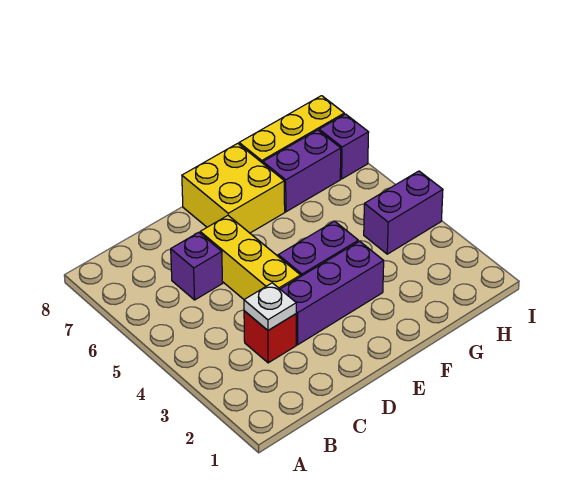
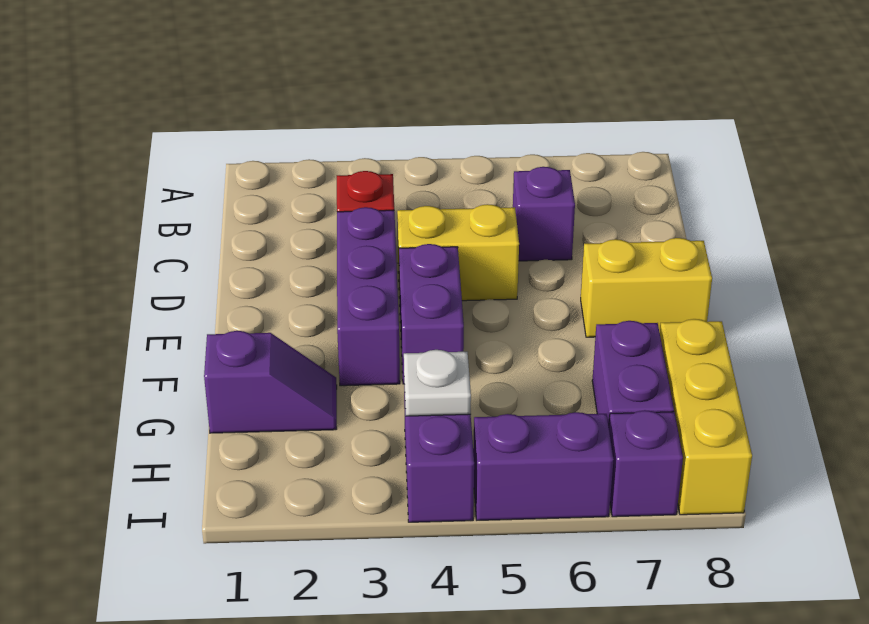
white plate C3 level 2 -> white plate H4 level 2
yellow brick D4:D6 level 1 -> yellow brick D4:D5 level 1
yellow brick E7:F8 level 1 -> yellow brick E7:E8 level 1
none -> purple slope G1:G2 level 1 top 1
none -> purple brick I5:I6 level 1

